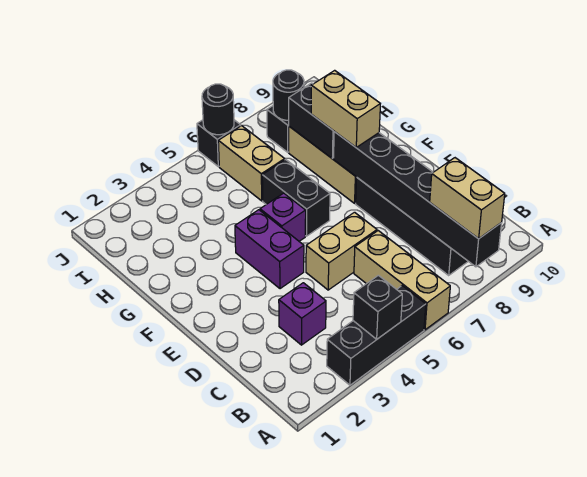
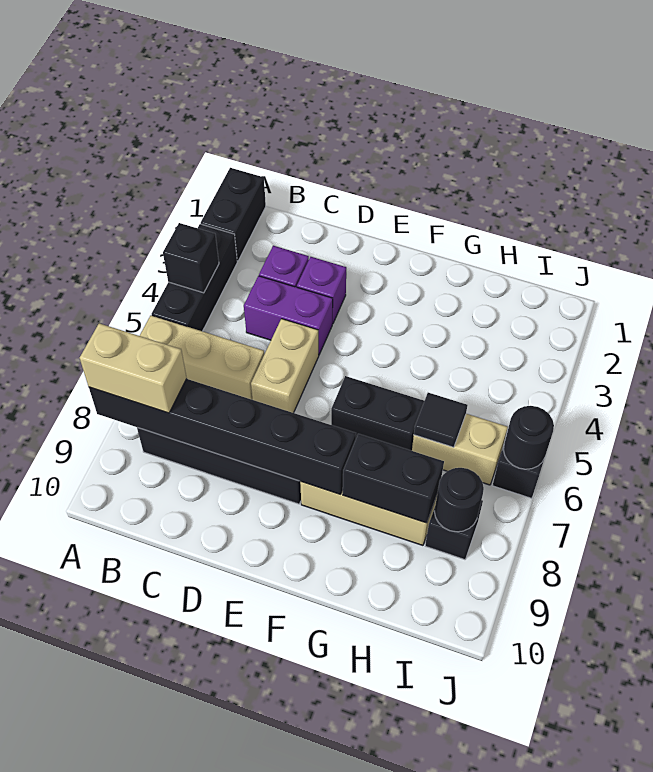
none -> black brick A1:A2 level 1
purple brick E4:F4 level 1 -> purple brick C4:D4 level 1
purple brick F5 level 1 -> purple brick D3 level 1
tan brick F8:G8 level 3 -> none
none -> black tile H6 level 2

